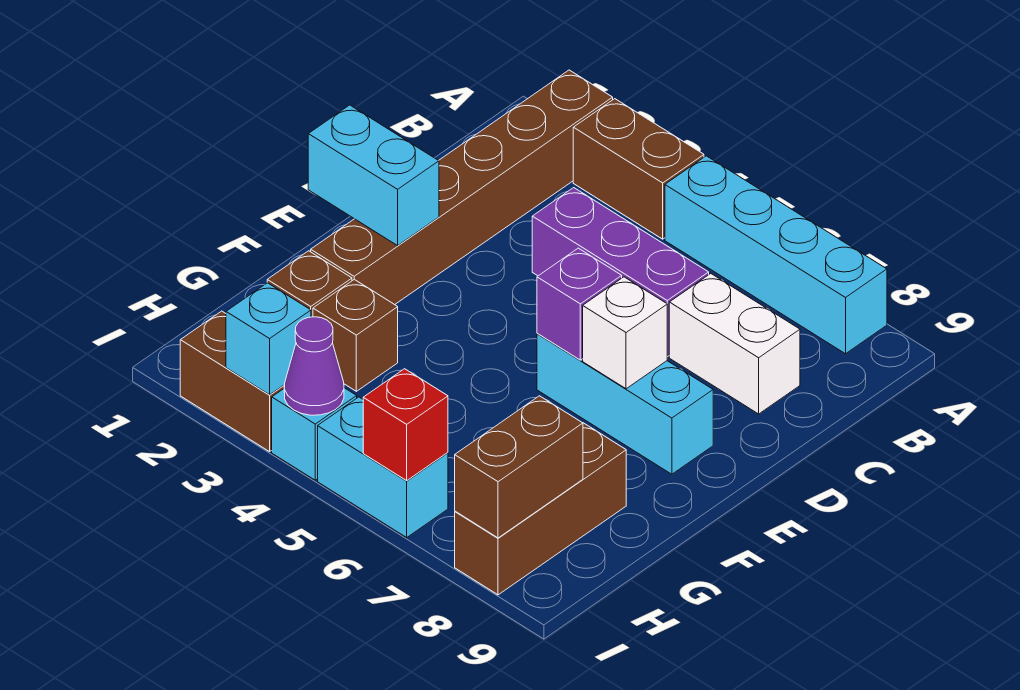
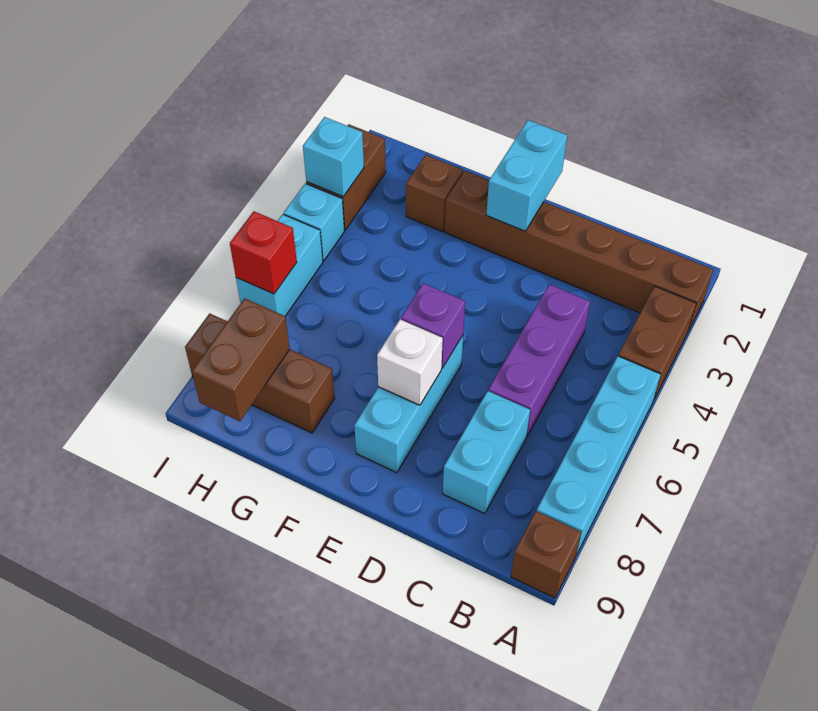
white brick C7:C8 level 1 -> cyan brick C7:C8 level 1
brown brick G3 level 1 -> brown brick A9 level 1
brown brick H8:I8 level 2 -> brown brick H8:H9 level 2
purple cone I4 level 2 -> none

